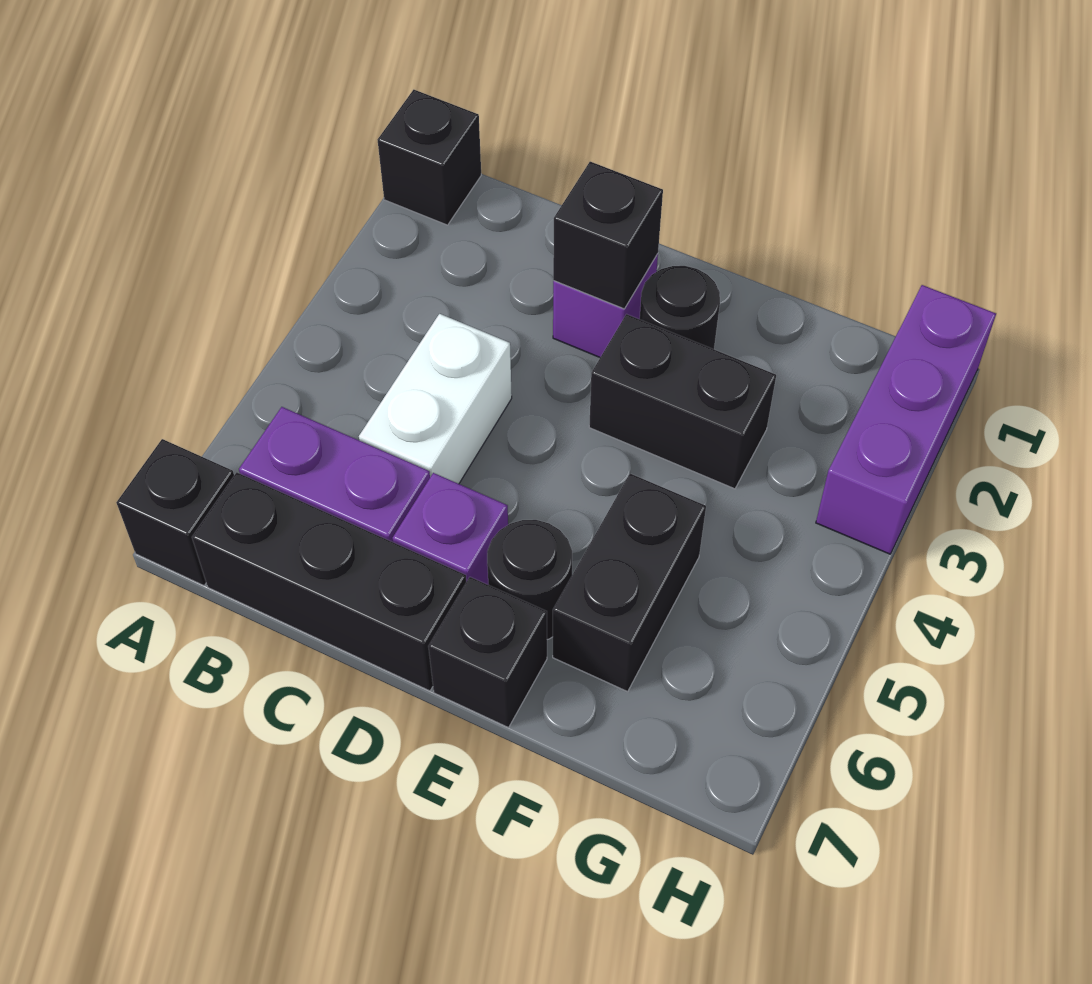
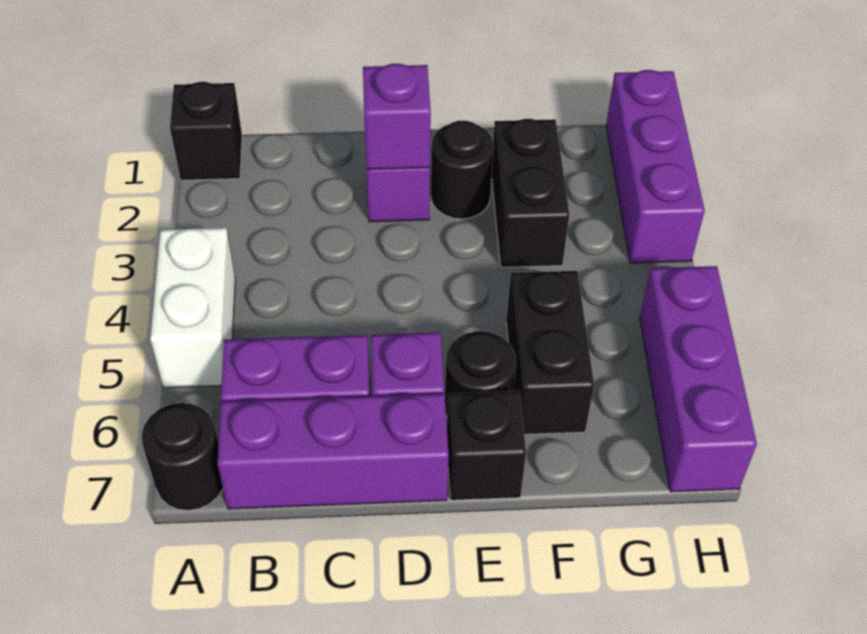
black brick A7 level 1 -> black round brick A7 level 1
black brick B7:D7 level 1 -> purple brick B7:D7 level 1
white brick C4:C5 level 1 -> white brick A4:A5 level 1
black brick D2 level 2 -> purple brick D2 level 2
black brick E3:F3 level 1 -> black brick F2:F3 level 1
none -> purple brick H5:H7 level 1

